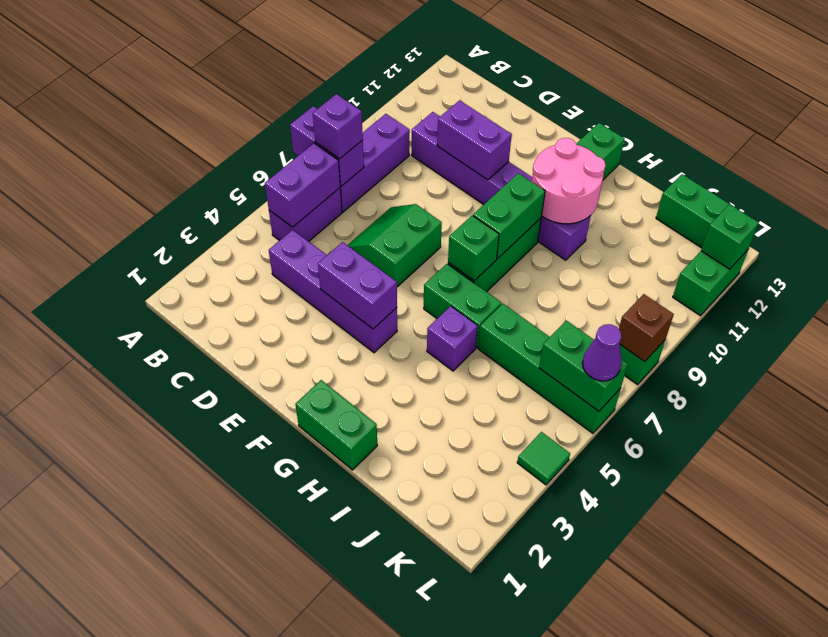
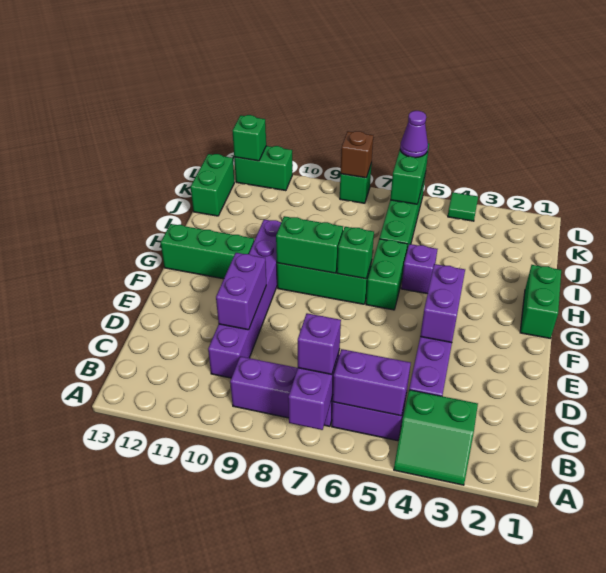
green slope D6:E7 level 1 top E -> green slope A3:B4 level 1 top B
pink round brick G10:H11 level 2 -> none

